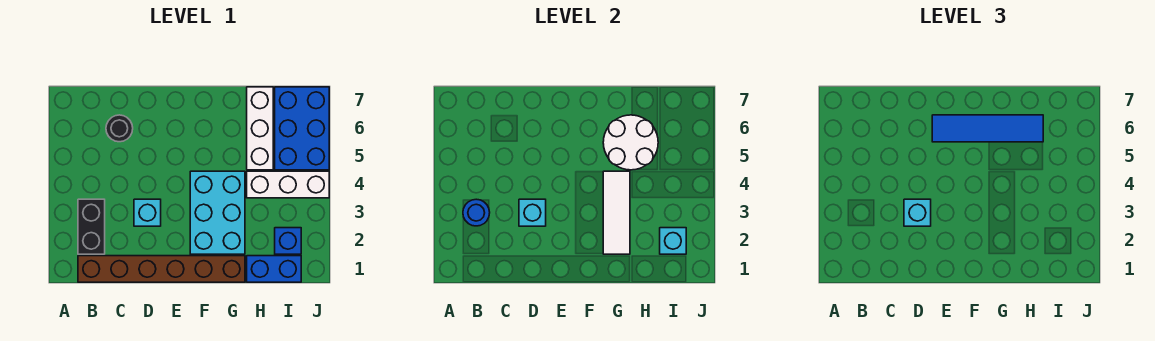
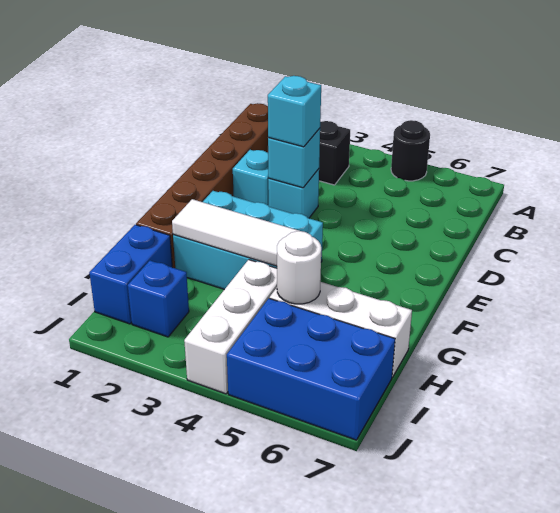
blue round brick B3 level 2 -> none
black round brick C6 level 1 -> black round brick A5 level 1
blue tile E6:H6 level 3 -> none
white round brick G5:H6 level 2 -> white round brick H5 level 2
cyan brick I2 level 2 -> cyan brick D2 level 1

